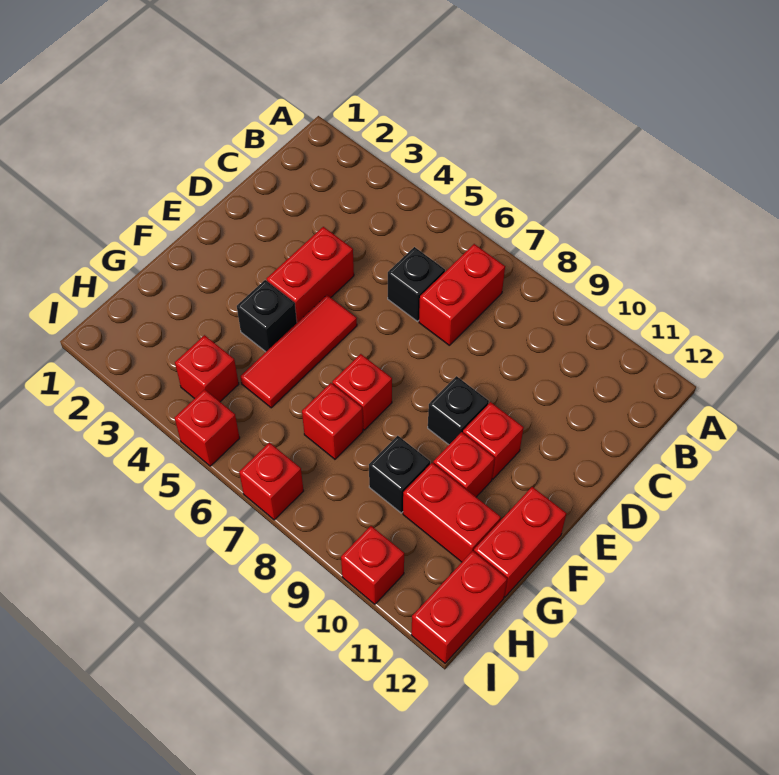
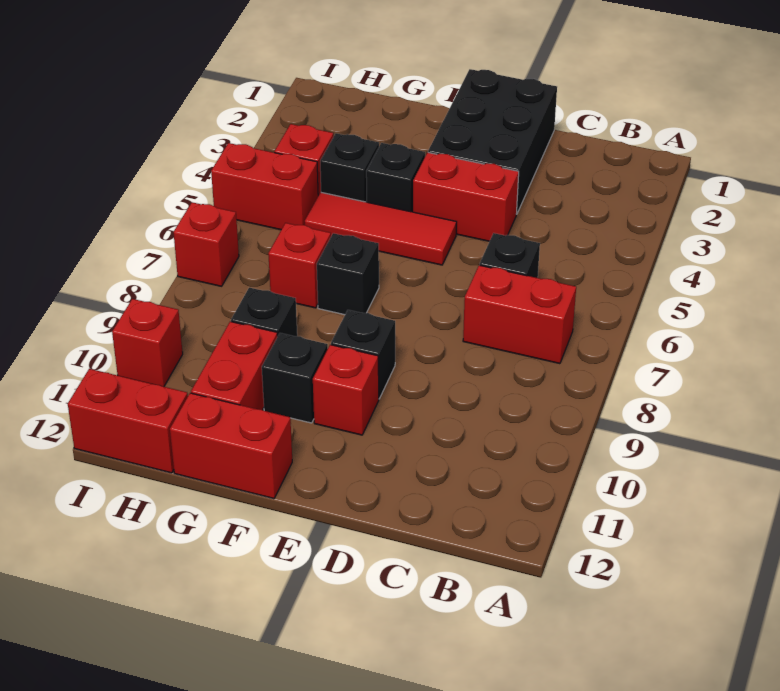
none -> black brick D1:E3 level 1
red brick F7 level 1 -> black brick F7 level 1
red brick F10 level 1 -> black brick F10 level 1
none -> black brick G4 level 1
red brick I5 level 1 -> red brick H5:I5 level 1

